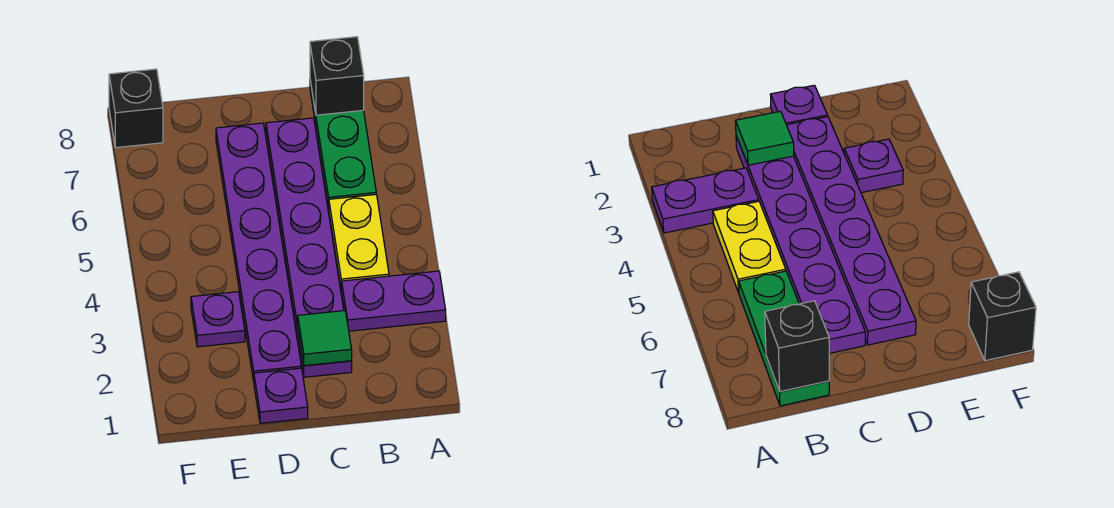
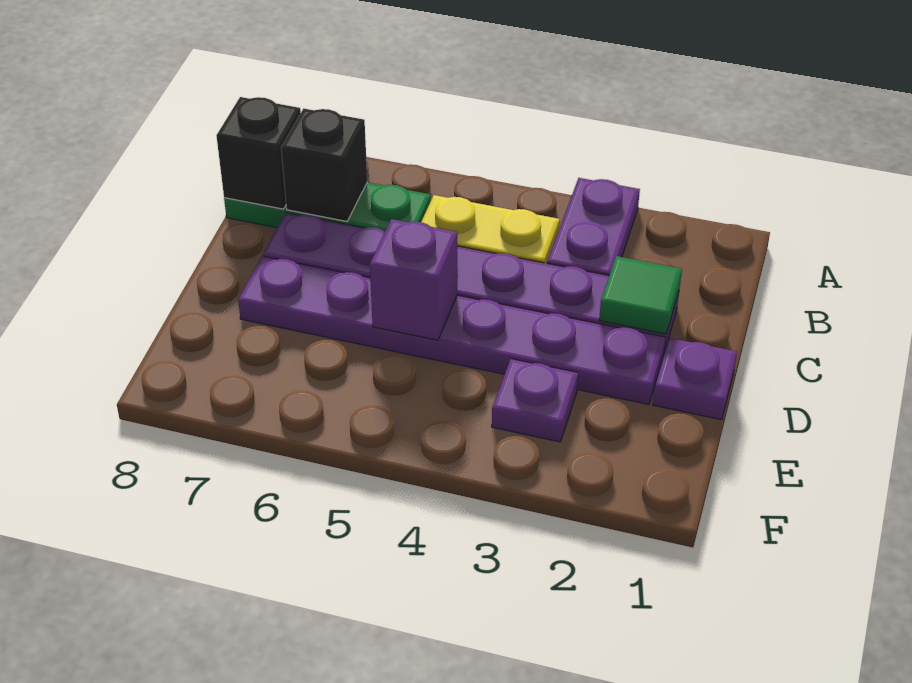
none -> purple brick D5 level 2
black brick F8 level 1 -> black brick B7 level 2

